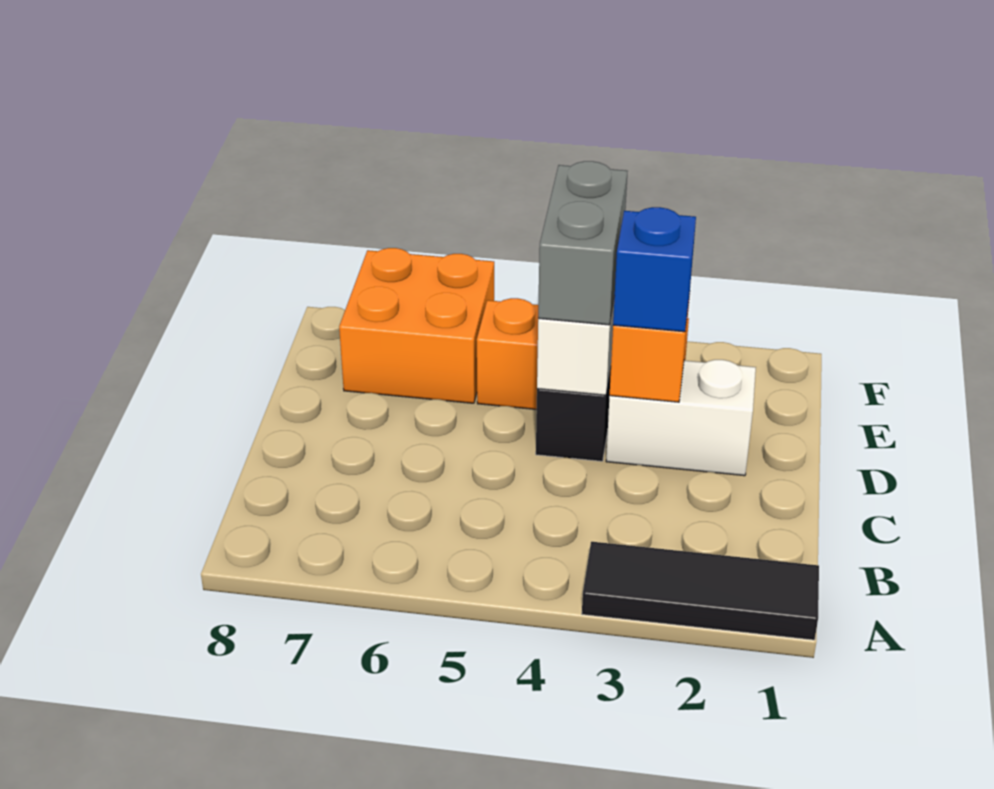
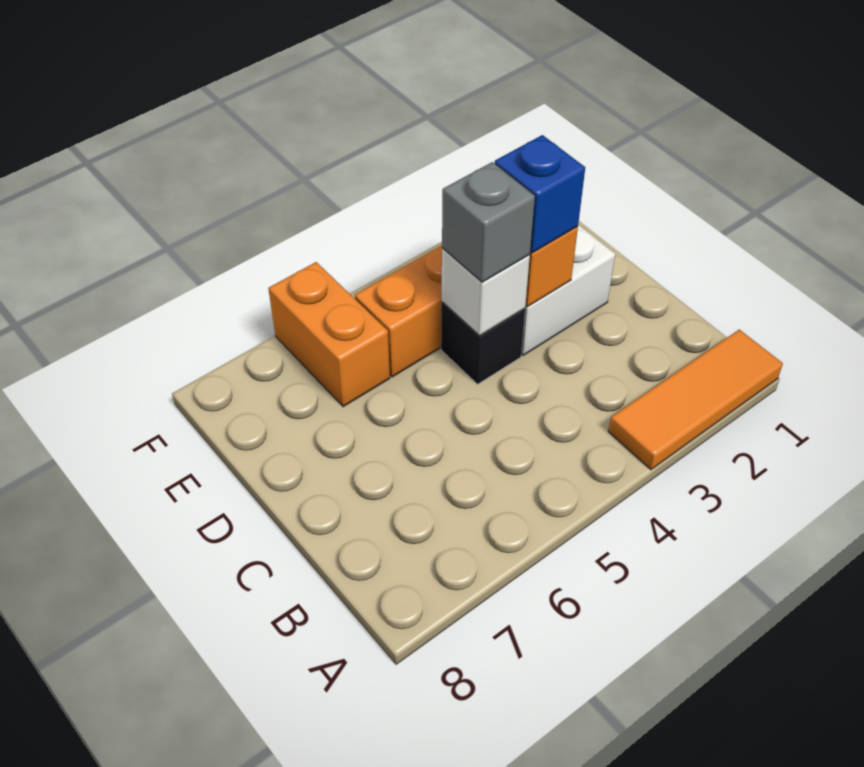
black tile A1:A3 level 1 -> orange tile A1:A3 level 1
grey brick D4:E4 level 3 -> grey brick D4 level 3
orange brick E6:F7 level 1 -> orange brick E6:F6 level 1

